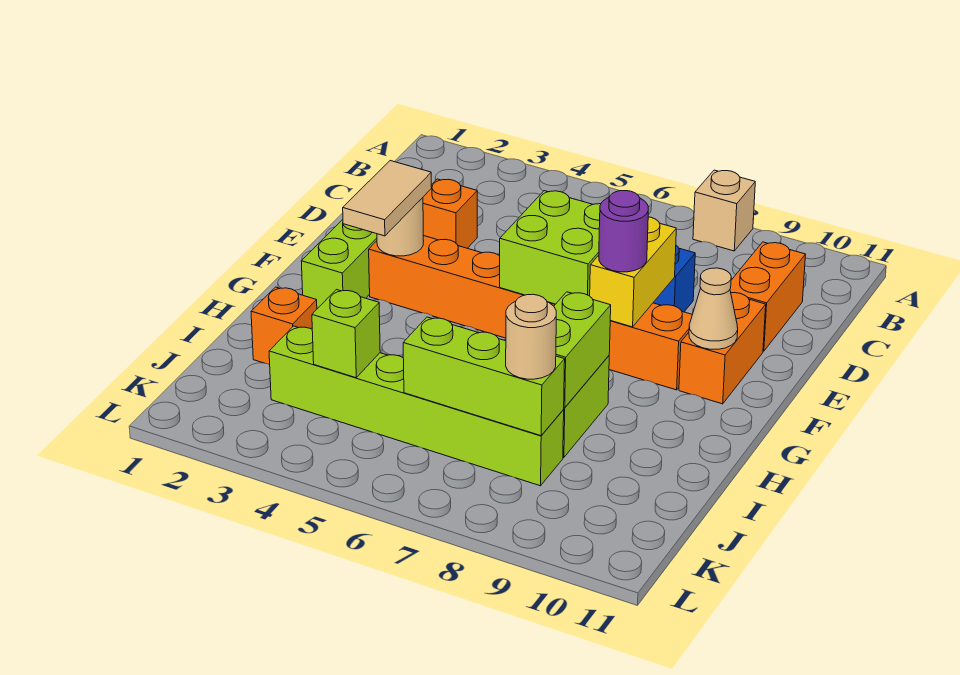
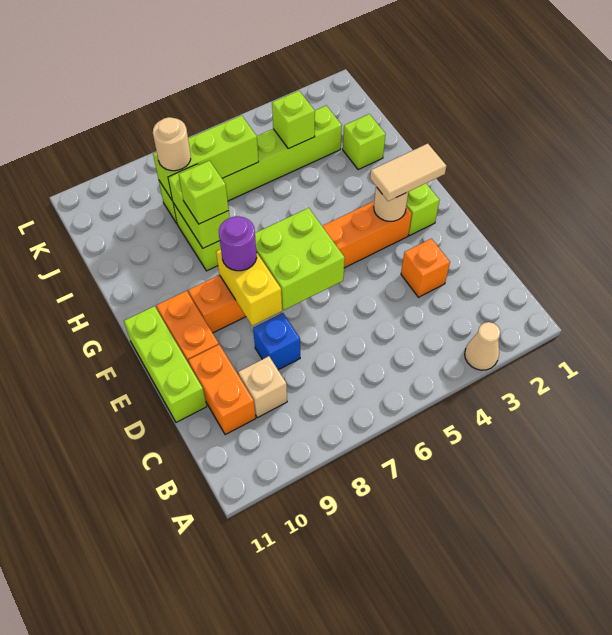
tan brick A8 level 1 -> tan brick C9 level 1
none -> lime brick D11:F11 level 1
tan tile F3:G3 level 3 -> tan tile F2:F3 level 3
tan cone F10 level 2 -> tan cone A3 level 1
none -> lime brick H8 level 3
orange brick I2 level 1 -> lime brick I2 level 1

